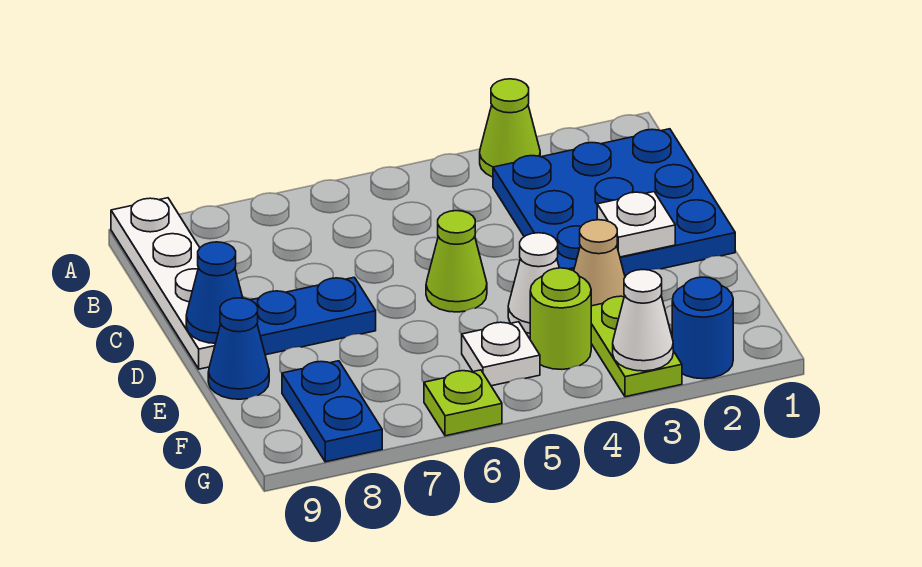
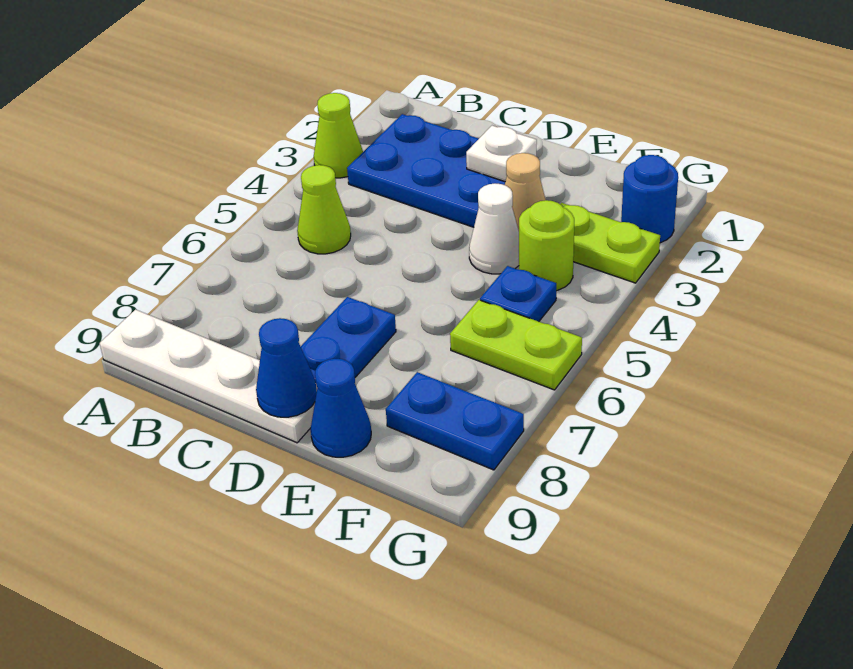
blue plate B1:D3 level 1 -> blue plate B2:D3 level 1
lime cone D5 level 1 -> lime cone B5 level 1
white plate F5 level 1 -> blue plate F5 level 1
white cone G3 level 2 -> none
lime plate G6 level 1 -> lime plate F6:G6 level 1

